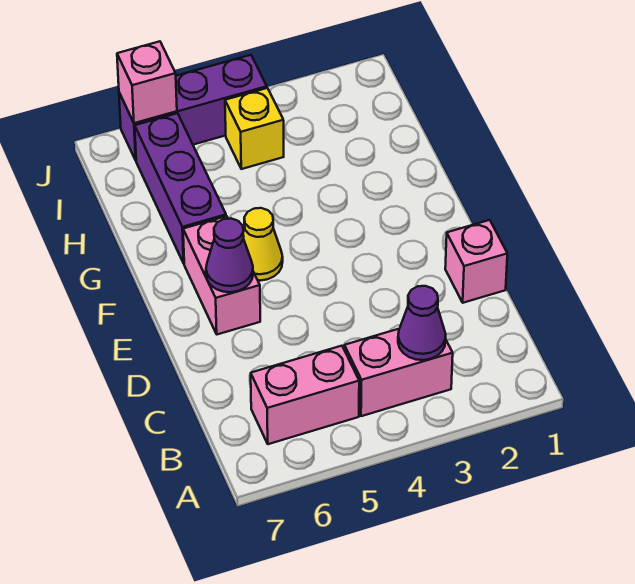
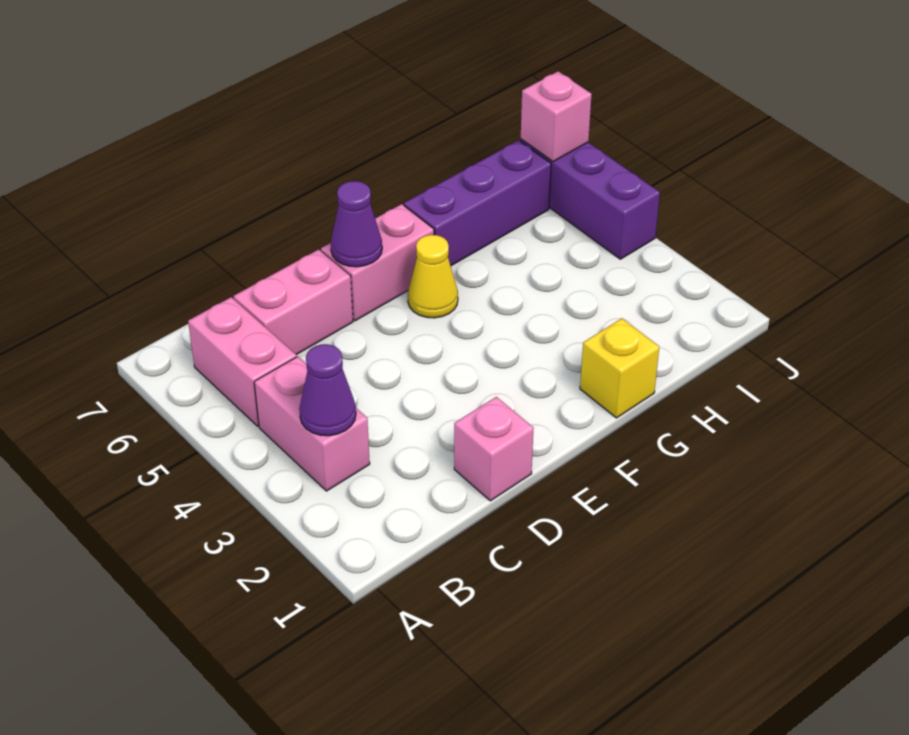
none -> pink brick C6:D6 level 1
yellow brick I4 level 1 -> yellow brick G1 level 1

